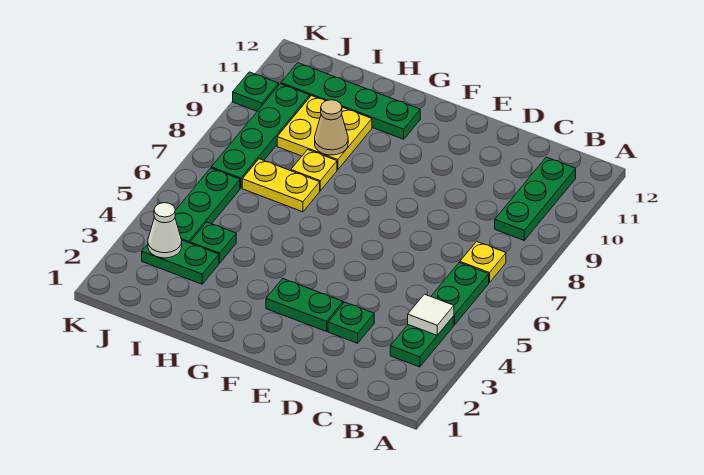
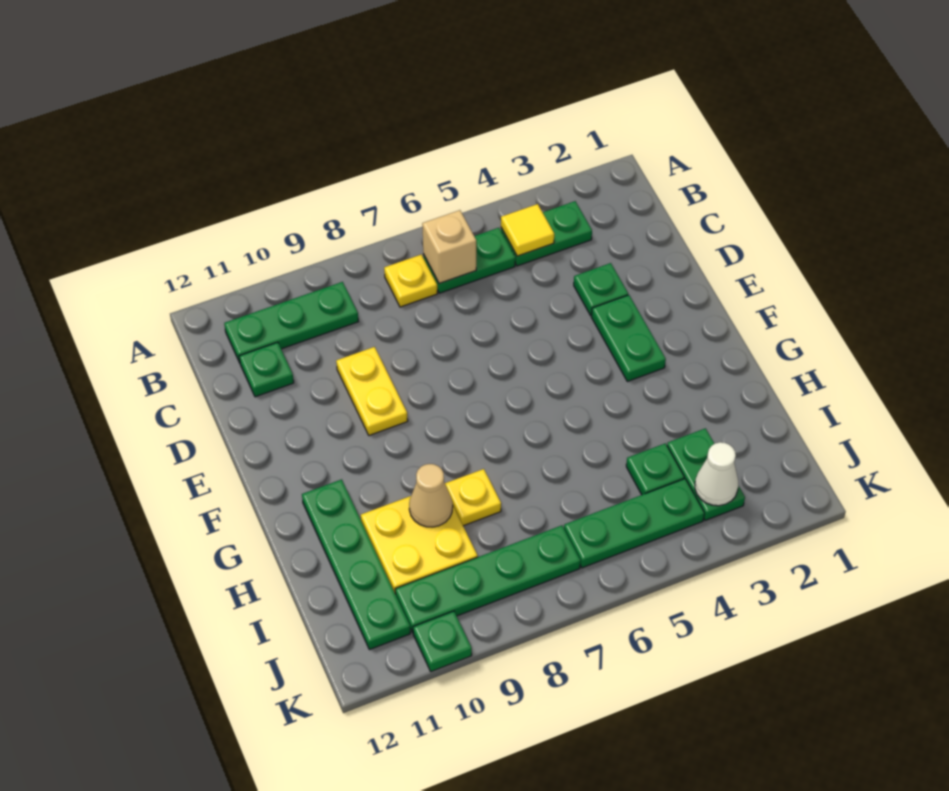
white tile B4 level 2 -> yellow tile B4 level 2
none -> tan brick B6 level 2
none -> green plate C11 level 1
yellow plate H7:I7 level 1 -> yellow plate D9:E9 level 1

